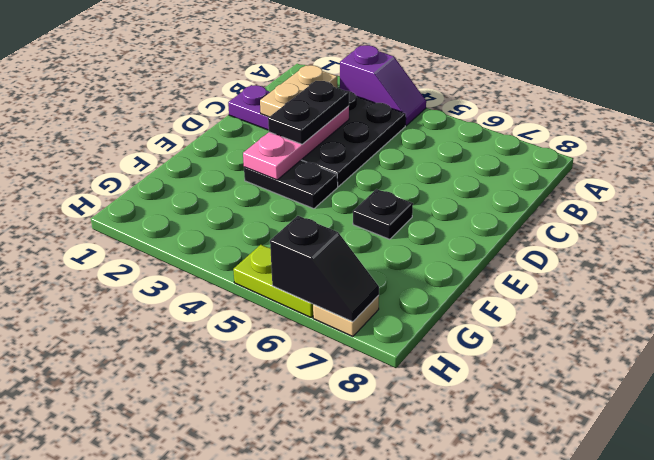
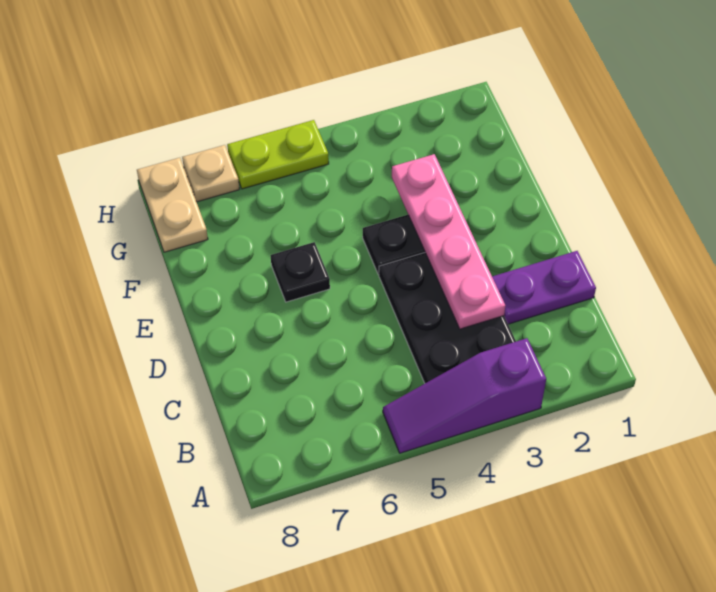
purple slope A3:A4 level 1 top 3 -> purple slope A3:A5 level 1 top 3
tan plate B2:C2 level 2 -> tan plate G8:H8 level 1
pink plate C3:E3 level 2 -> pink plate C3:F3 level 2
black plate C3:D3 level 3 -> none
black slope H6:H7 level 2 top 6 -> none

